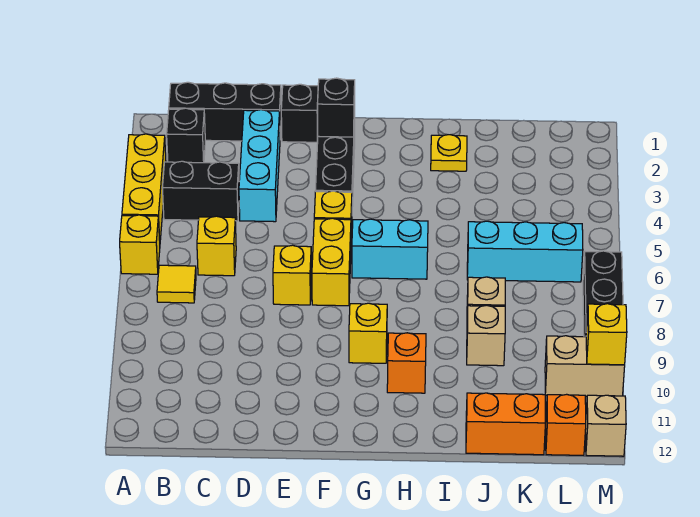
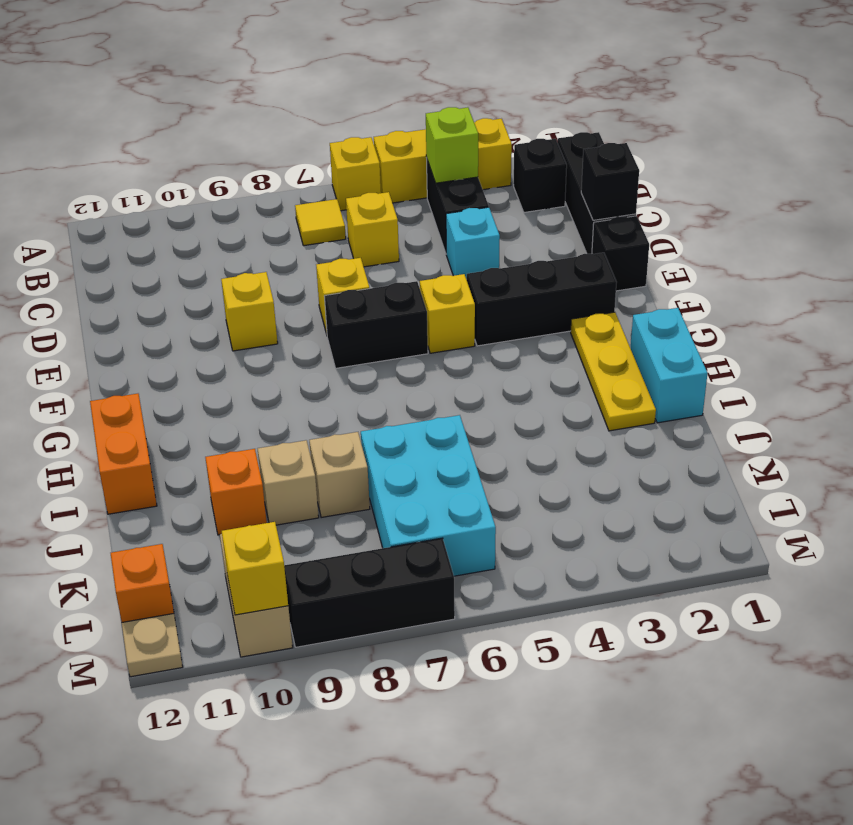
none -> lime brick B4 level 2
cyan brick D2:D4 level 1 -> cyan brick D4 level 1
black brick F2 level 2 -> black brick D1 level 2
yellow brick F6:F7 level 1 -> black brick F6:F7 level 1
cyan brick G6:H6 level 1 -> cyan brick H1:I1 level 1
yellow brick G9 level 1 -> yellow brick E9 level 1
orange brick H10 level 1 -> orange brick J10 level 1
yellow plate I2 level 1 -> yellow plate G2:I2 level 1
cyan brick J6:L6 level 1 -> cyan brick J6:L7 level 1
orange brick J12:K12 level 1 -> orange brick H12:I12 level 1
tan brick M12 level 1 -> tan plate M12 level 1

